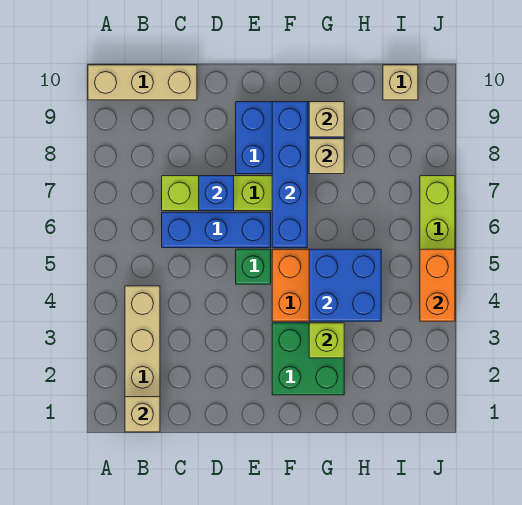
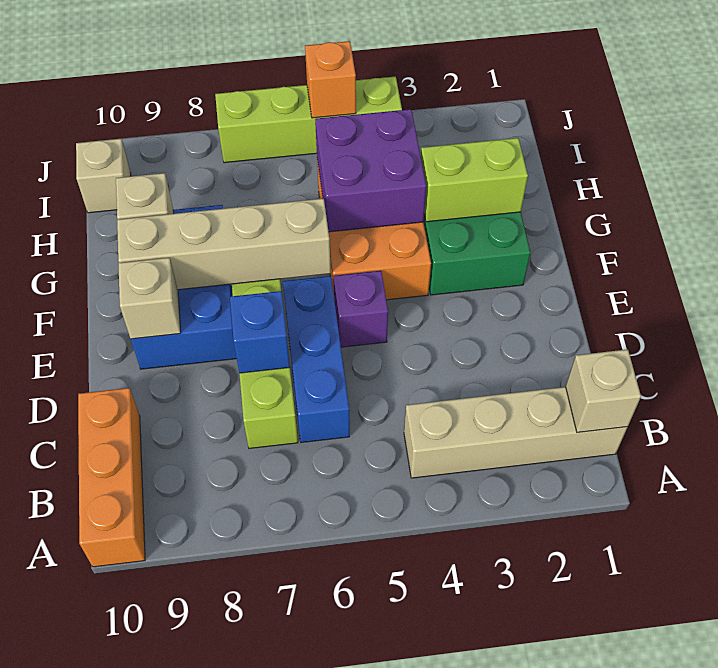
tan brick A10:C10 level 1 -> orange brick A10:C10 level 1
green brick E5 level 1 -> purple brick E5 level 1
blue brick F6:F9 level 2 -> tan brick F6:F9 level 2
lime brick G3 level 2 -> lime brick G2:G3 level 2
blue brick G4:H5 level 2 -> purple brick G4:H5 level 2
tan brick G8 level 2 -> tan brick E9 level 2
orange brick J4:J5 level 2 -> orange brick J5 level 2

